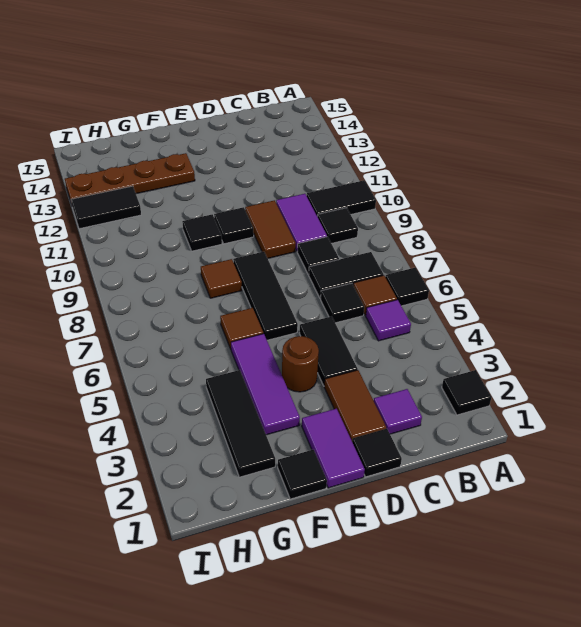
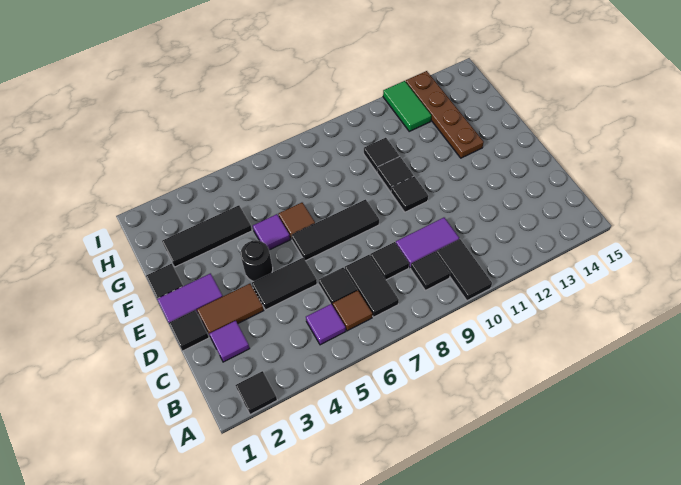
black tile A6 level 1 -> black tile G10 level 1
brown tile D9:D10 level 1 -> none
brown round brick E4 level 1 -> black round brick E4 level 1
purple tile F3:F5 level 1 -> purple tile F5 level 1
brown tile F8 level 1 -> none
black tile H12:I12 level 1 -> green tile H12:I12 level 1

